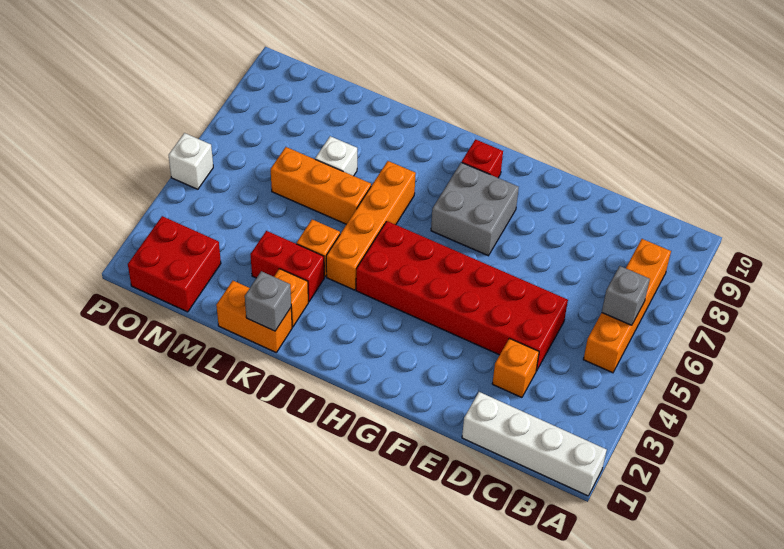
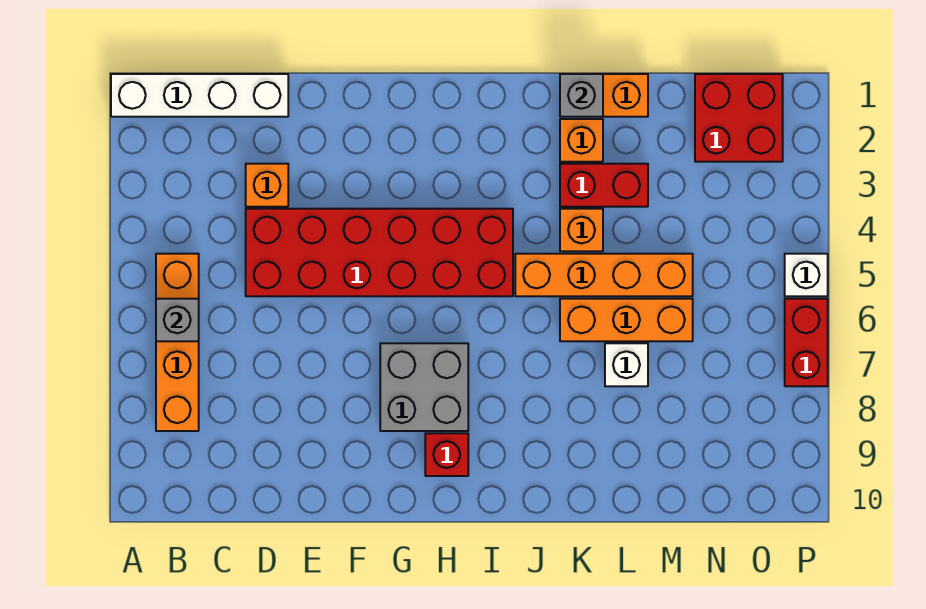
orange brick J4:J7 level 1 -> orange brick J5:M5 level 1
none -> red brick P6:P7 level 1

